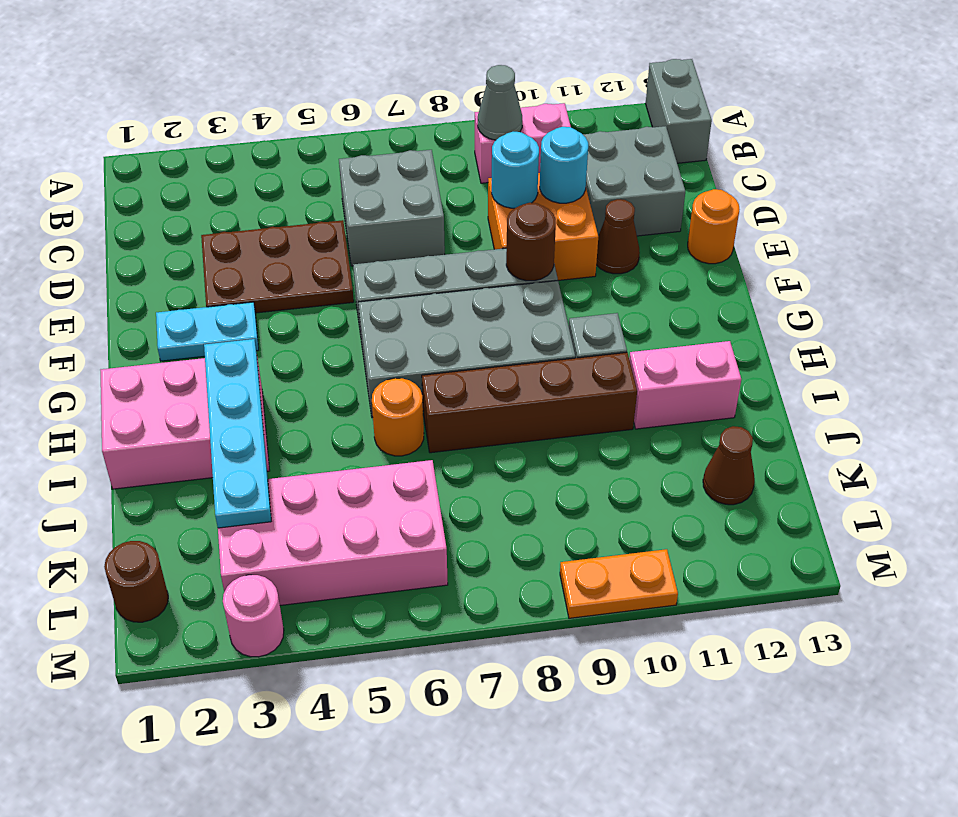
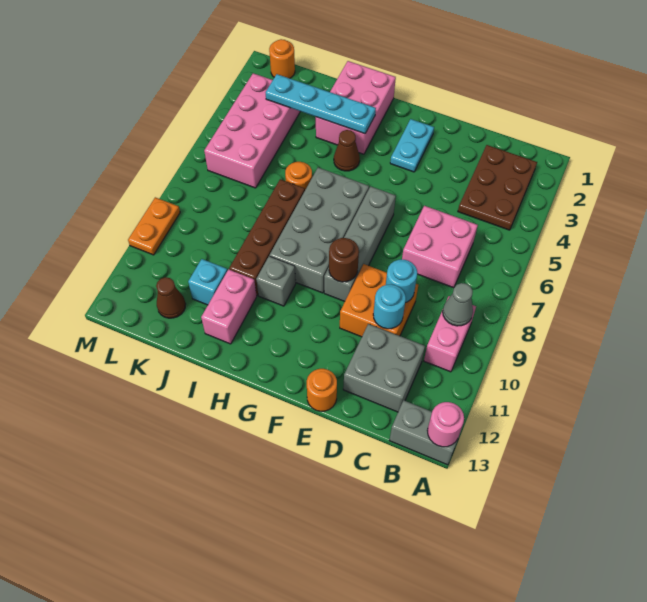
grey brick C6:D7 level 1 -> pink brick C6:D7 level 1
brown plate D3:E5 level 1 -> brown plate B2:C4 level 1
brown cone E11 level 1 -> brown cone H4 level 1
none -> cyan brick J11 level 1
brown round brick L1 level 1 -> orange round brick L1 level 1
pink round brick M3 level 1 -> pink round brick A13 level 2

